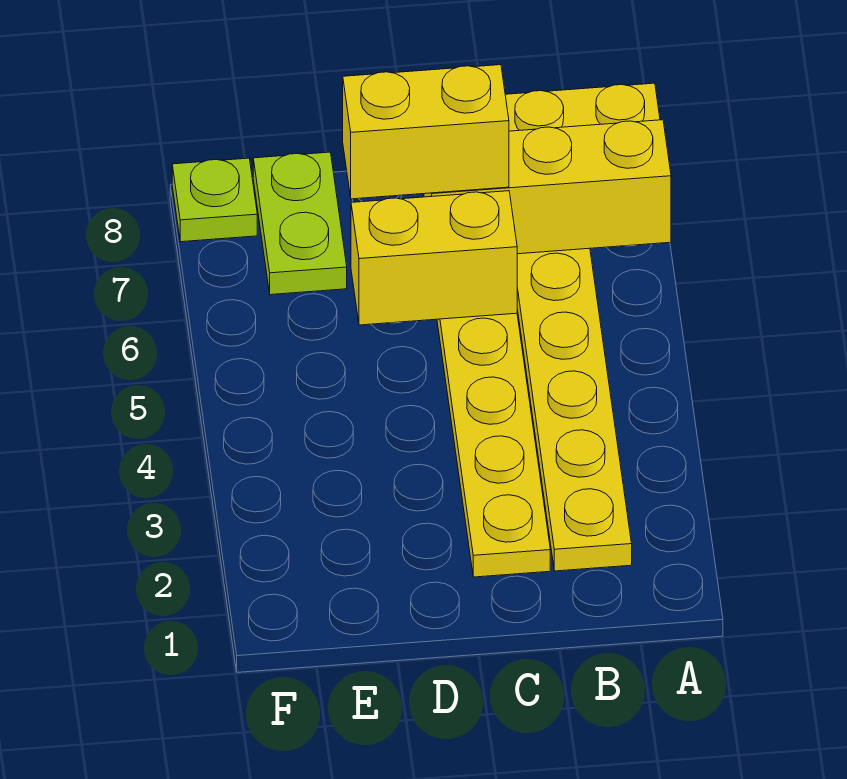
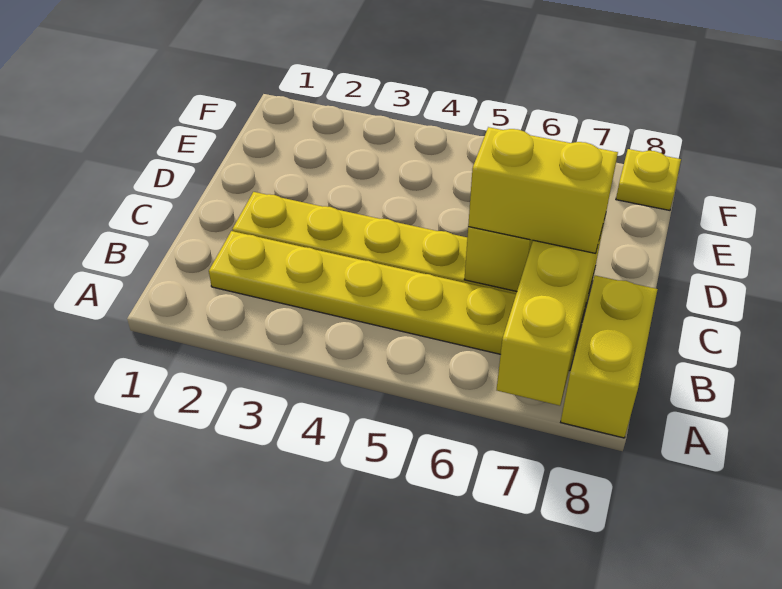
yellow brick C7:D7 level 3 -> yellow brick C6:C7 level 3
lime plate E7:E8 level 1 -> none
lime plate F8 level 1 -> yellow plate F8 level 1

